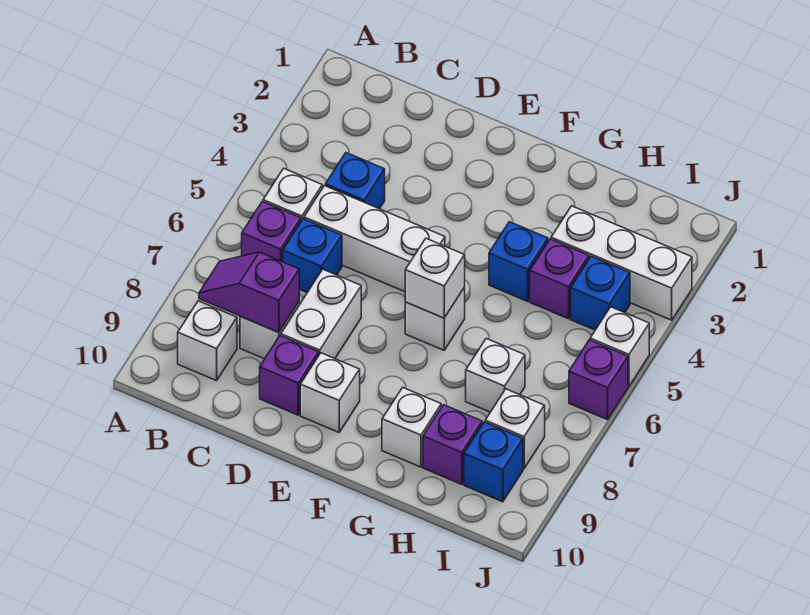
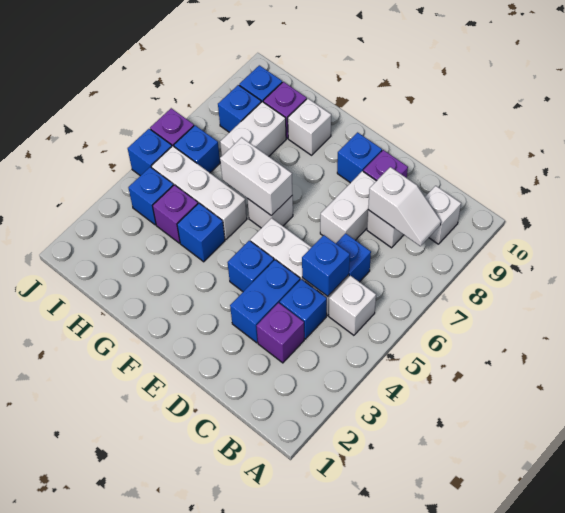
purple brick B6 level 1 -> purple brick C3 level 1
purple slope B8:C8 level 2 top C -> white slope B8:C8 level 2 top C
none -> blue brick C5 level 2
none -> blue brick D3:D4 level 1
none -> blue brick E4 level 1
white brick E9 level 1 -> blue brick E9 level 1
white brick F6 level 2 -> white brick F6:G6 level 2
white brick H3:J3 level 1 -> white brick G5:I5 level 1
white brick H7 level 1 -> white brick H7:H8 level 1
none -> blue brick I6 level 1
white brick I8 level 1 -> blue brick I8 level 1
white brick J5 level 1 -> blue brick J5 level 1

